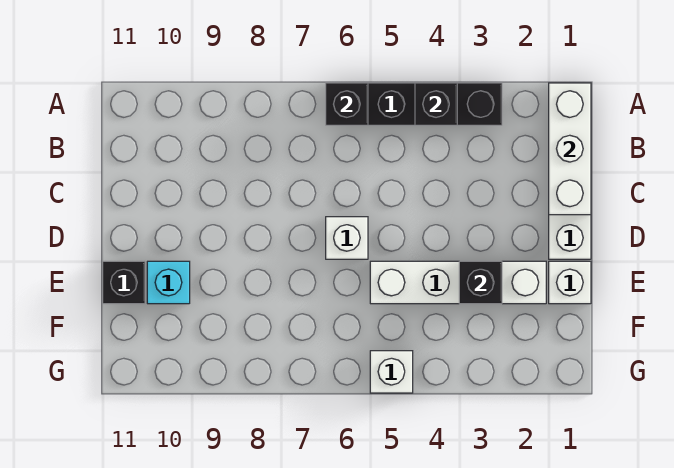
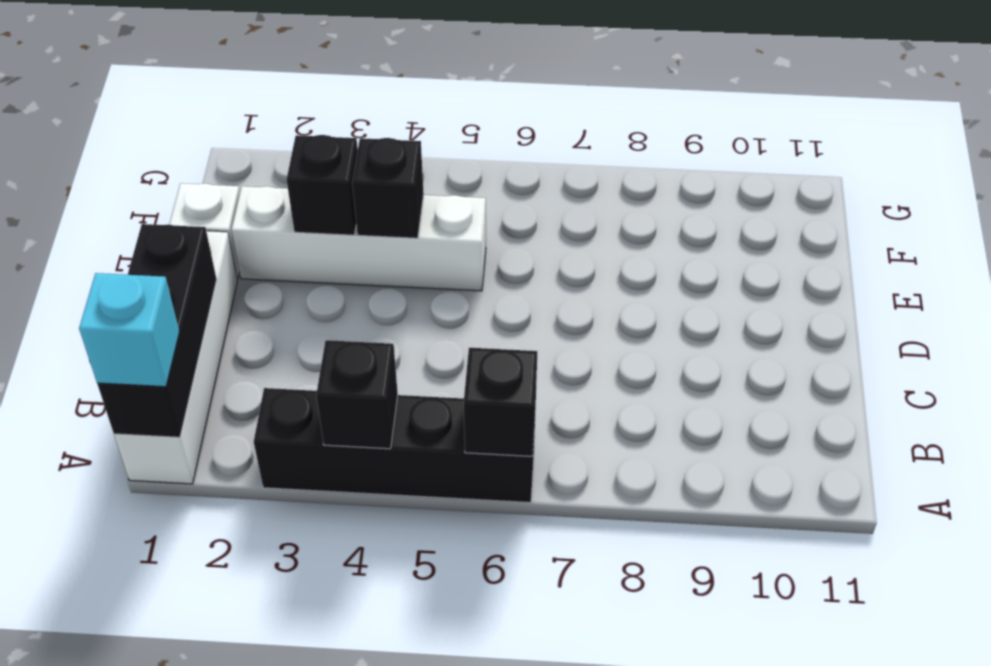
white brick A1:C1 level 2 -> black brick A1:C1 level 2
white brick D6 level 1 -> none
cyan brick E10 level 1 -> cyan brick A1 level 3
black brick E11 level 1 -> black brick E4 level 2
white brick G5 level 1 -> none

